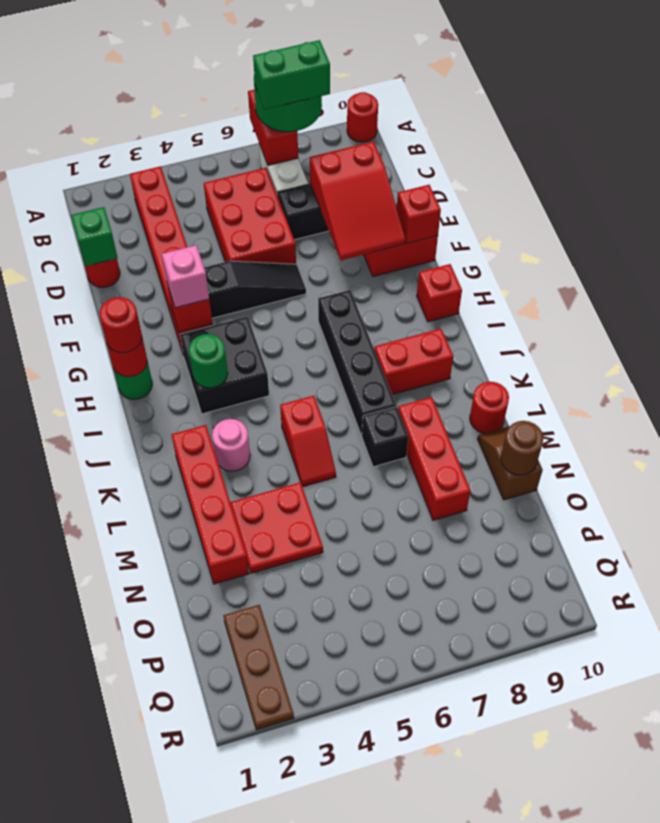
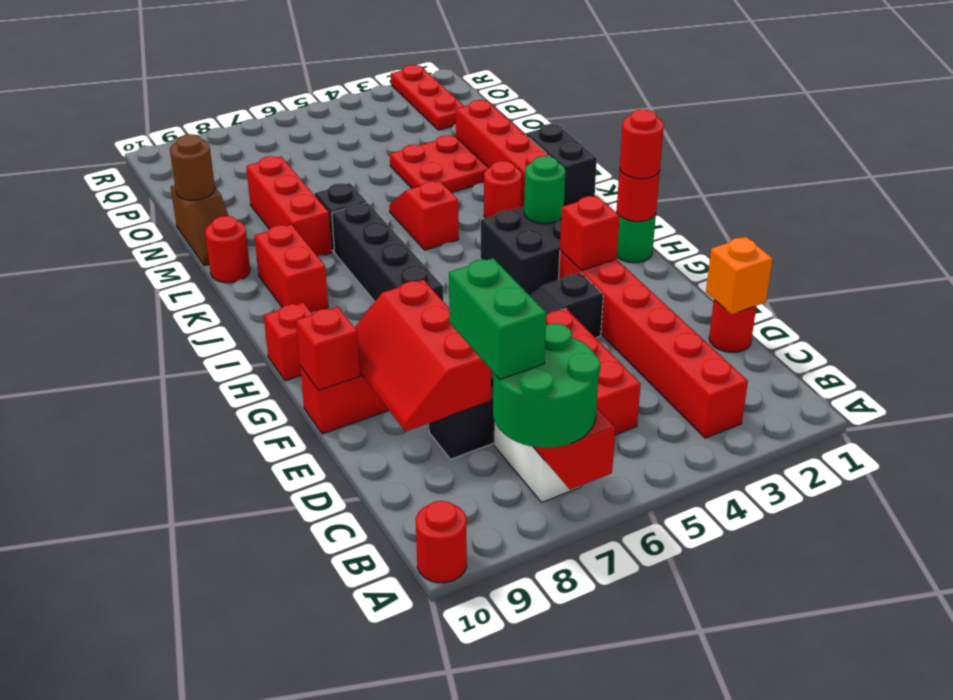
green brick B7:B8 level 4 -> green brick B8:C8 level 4
green brick D1 level 2 -> orange brick D1 level 2
red slope D8:F9 level 2 top D -> red slope D8:F9 level 2 top 8
pink brick G3 level 3 -> none
red brick J8:J9 level 1 -> red brick J9:K9 level 1
none -> black brick K1:L1 level 1
pink round brick K3 level 1 -> red round brick K3 level 1
brown plate P2:R2 level 1 -> red plate P2:R2 level 1

